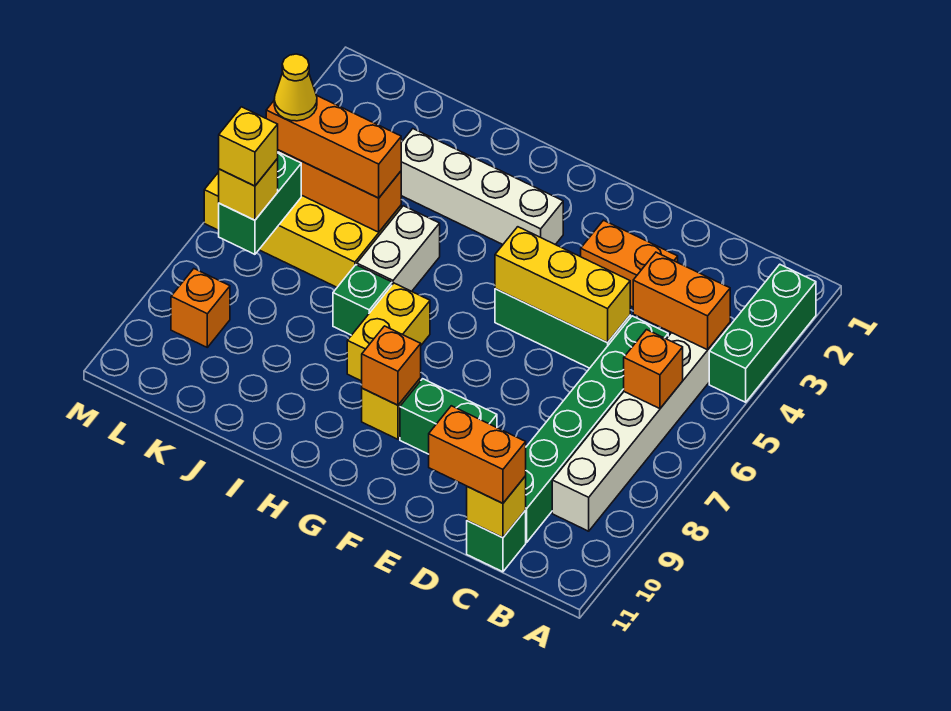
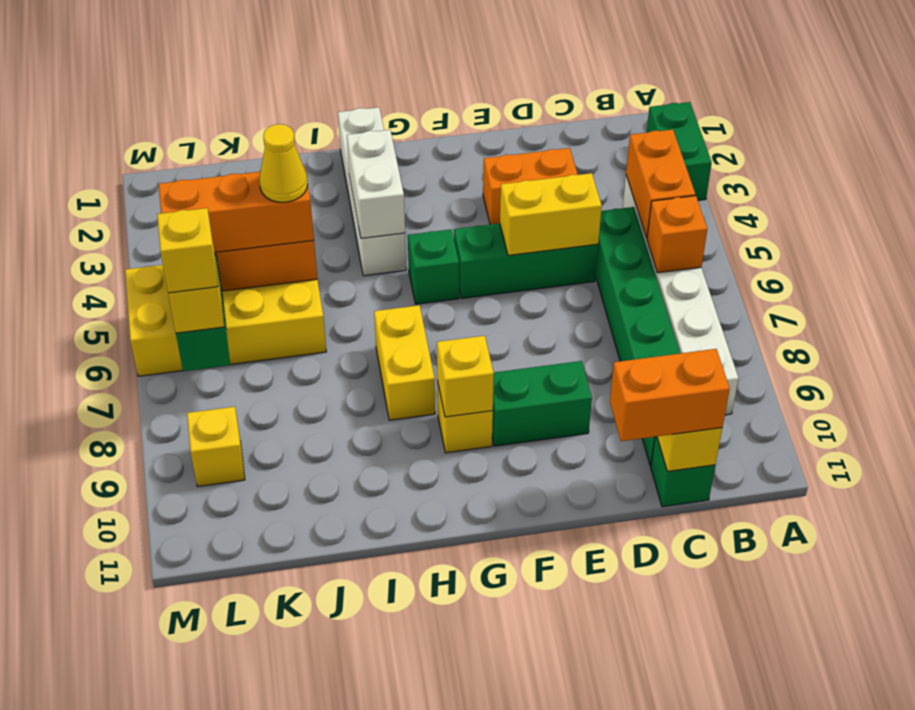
green brick A2:A4 level 1 -> green brick A2:A3 level 1
orange brick B4:C4 level 2 -> orange brick B4:B5 level 2
yellow brick D5:F5 level 2 -> yellow brick D5:E5 level 2
white brick G3:J3 level 1 -> white brick H1:H4 level 1
orange brick G9 level 2 -> yellow brick G9 level 2
white brick I5:I6 level 1 -> white brick H3:H4 level 2
green brick I7 level 1 -> green brick G5 level 1
yellow cone L5 level 4 -> yellow cone J5 level 4
orange brick L9 level 1 -> yellow brick L9 level 1

